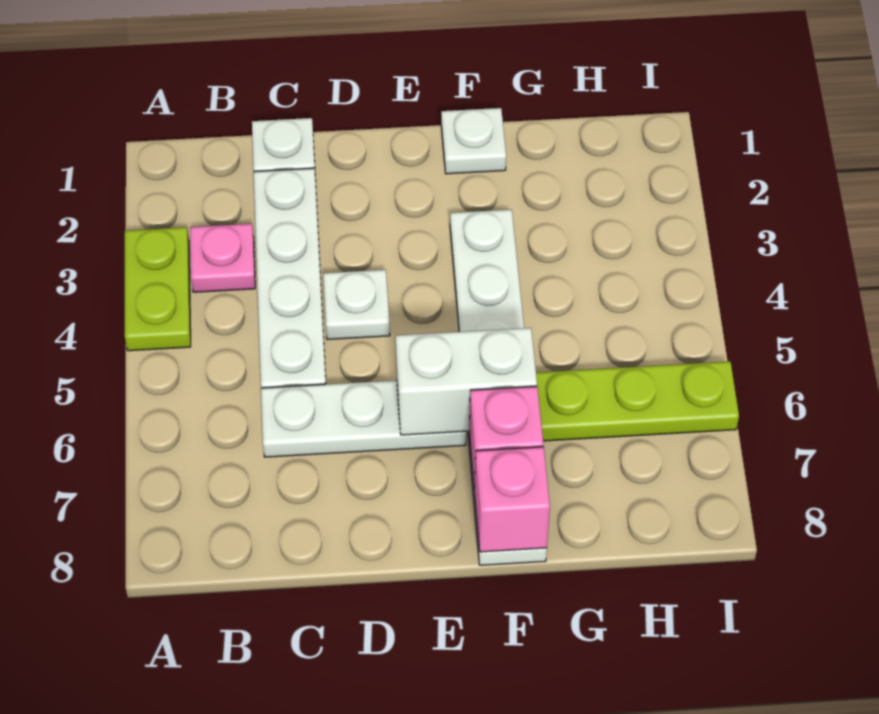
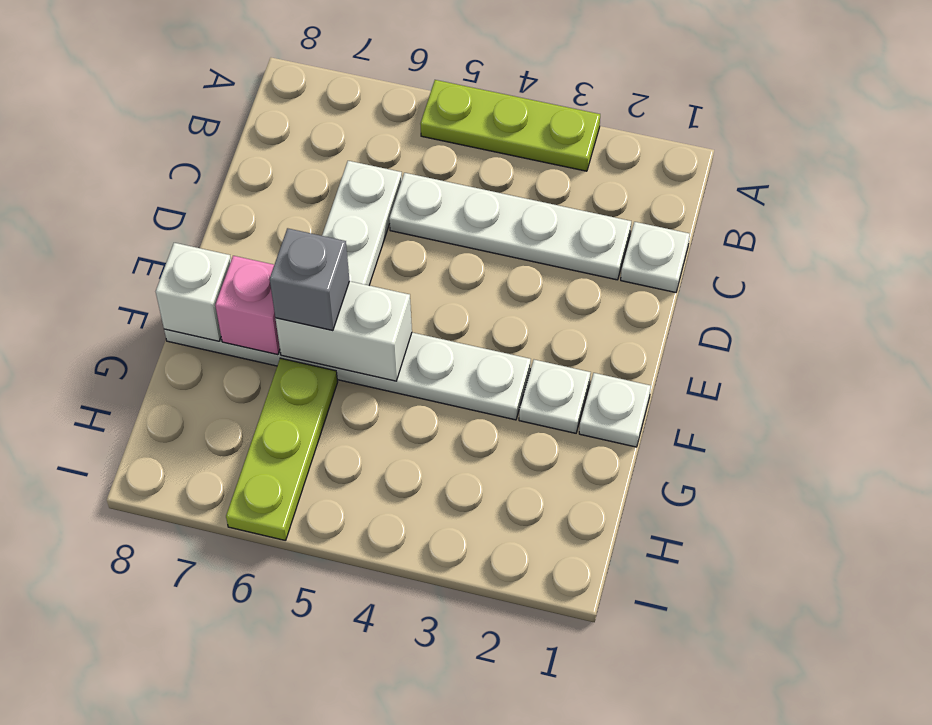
lime plate A3:A4 level 1 -> lime plate A3:A5 level 1
pink plate B3 level 1 -> none
white plate D4 level 1 -> white plate F2 level 1
white brick E6:F6 level 2 -> white brick F5:F6 level 2
none -> grey brick F6 level 3
pink brick F8 level 2 -> white brick F8 level 2

